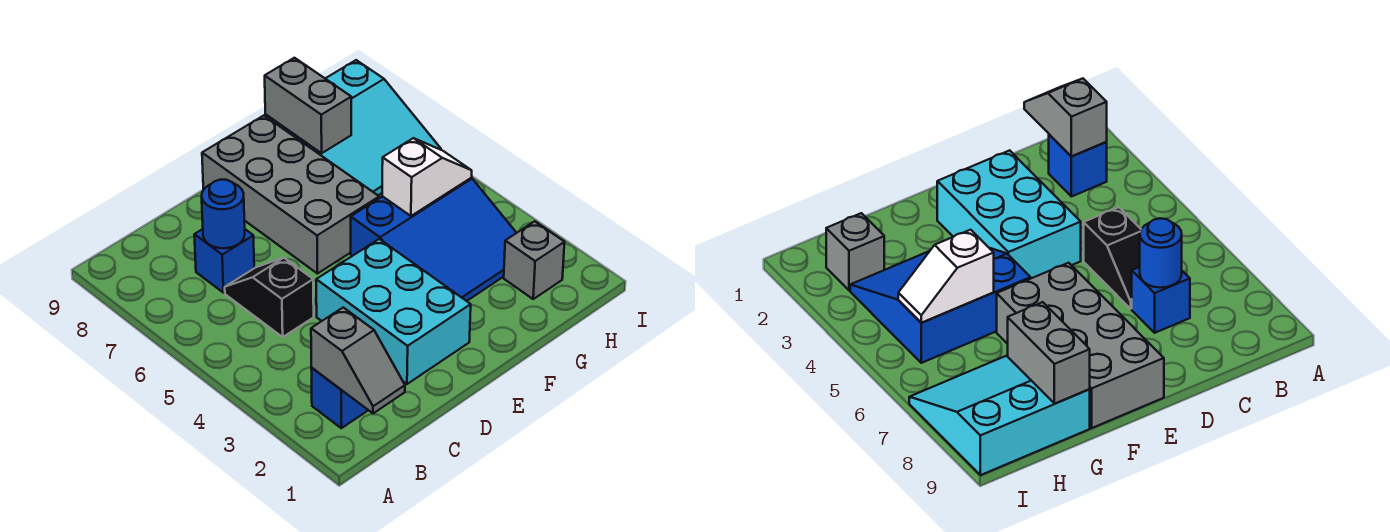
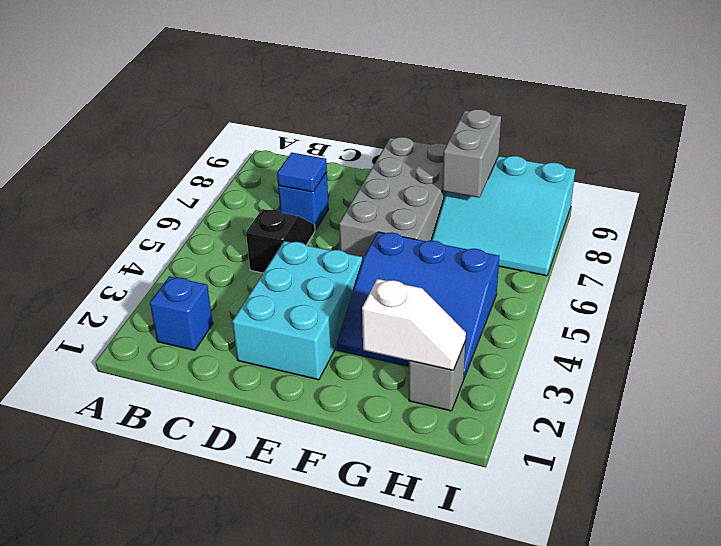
grey slope B1:B2 level 2 top 2 -> none
blue round brick C7 level 2 -> blue tile C7 level 2
white slope G5:H5 level 2 top G -> white slope G2:H2 level 2 top G

